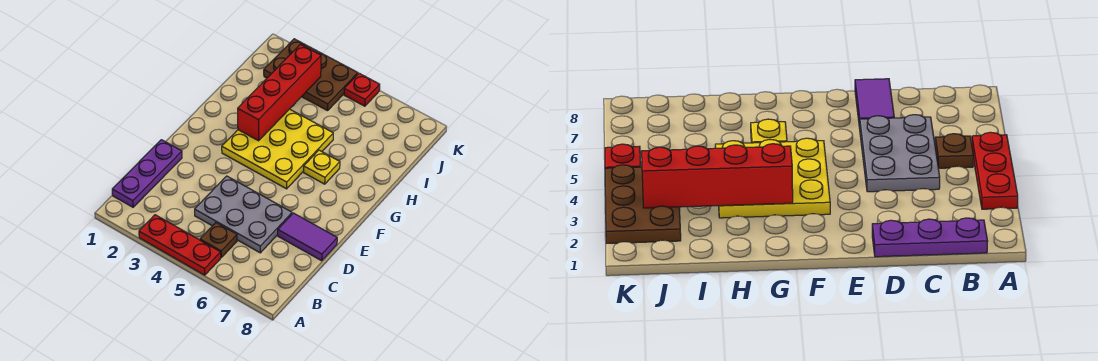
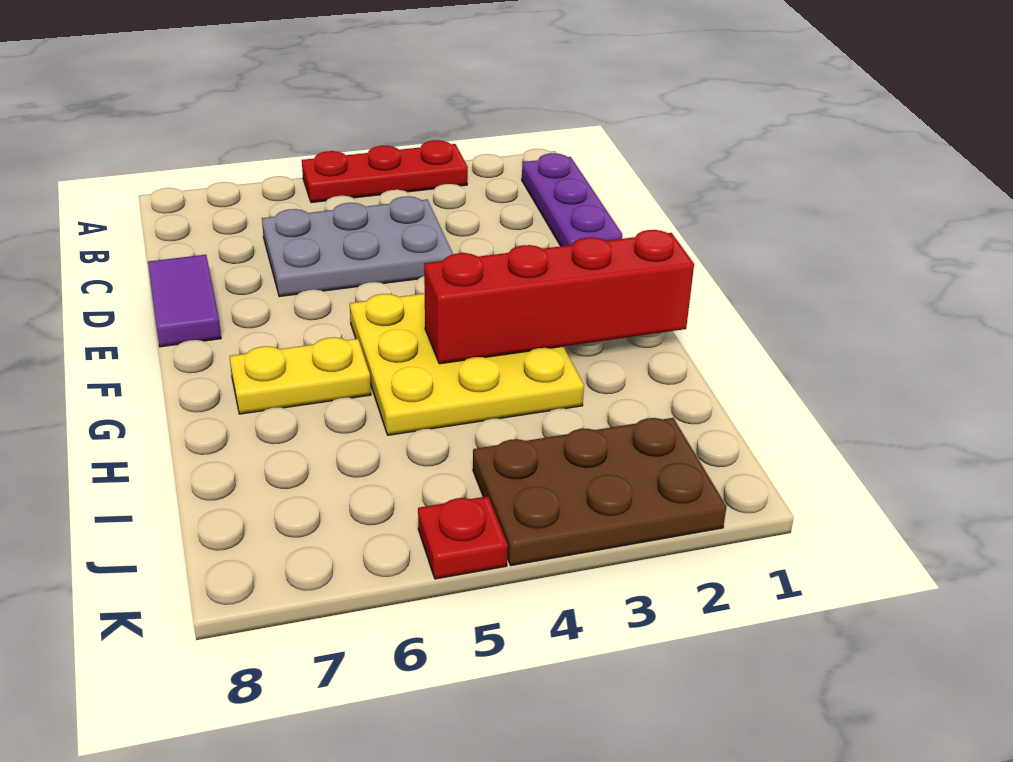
brown plate B5 level 1 -> none
purple tile D7:D8 level 1 -> purple tile D8:E8 level 1
red brick G3:J3 level 2 -> red brick G1:G4 level 2
yellow plate G6 level 1 -> yellow plate G6:G7 level 1

